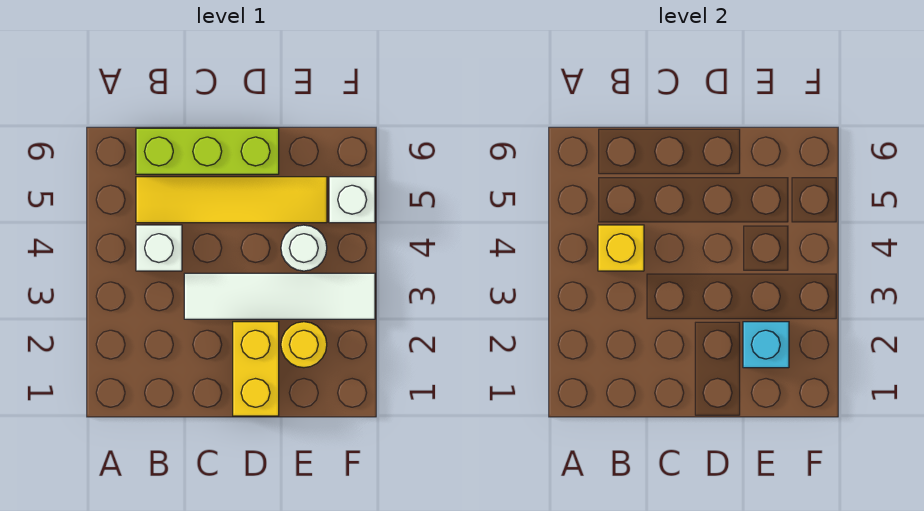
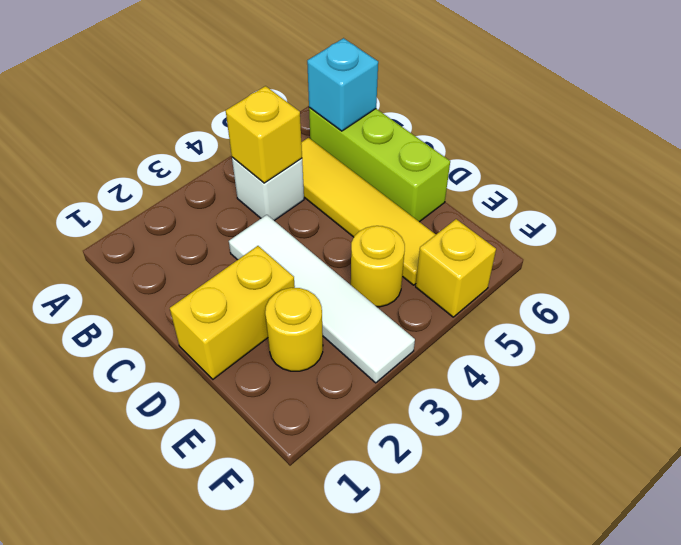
cyan brick E2 level 2 -> cyan brick B6 level 2
white round brick E4 level 1 -> yellow round brick E4 level 1
white brick F5 level 1 -> yellow brick F5 level 1

